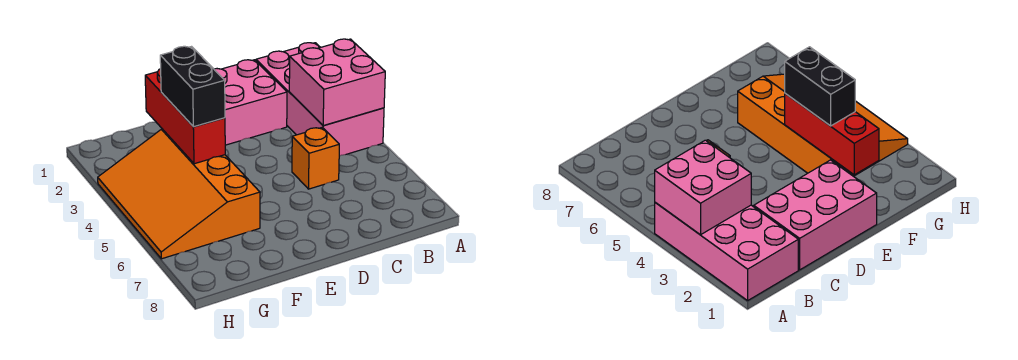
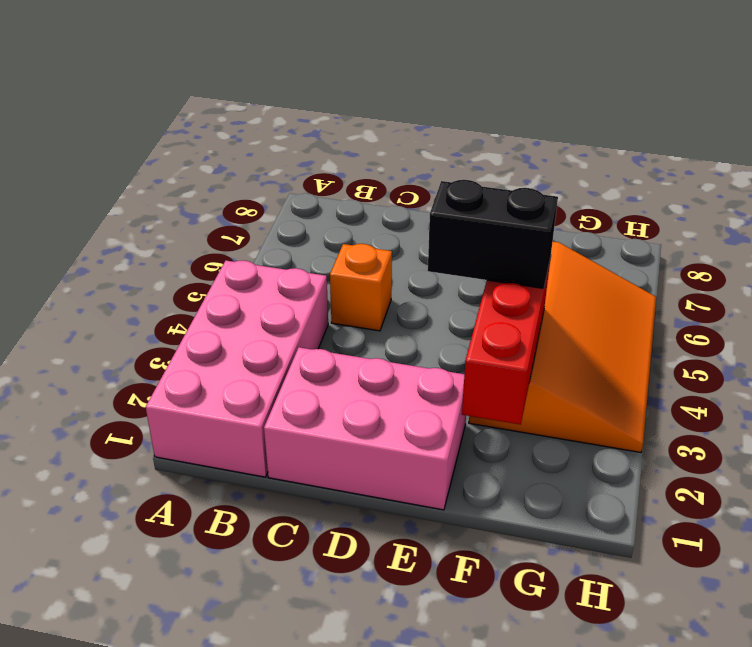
pink brick A3:B4 level 2 -> none
black brick F3:F4 level 3 -> black brick E4:F4 level 3

